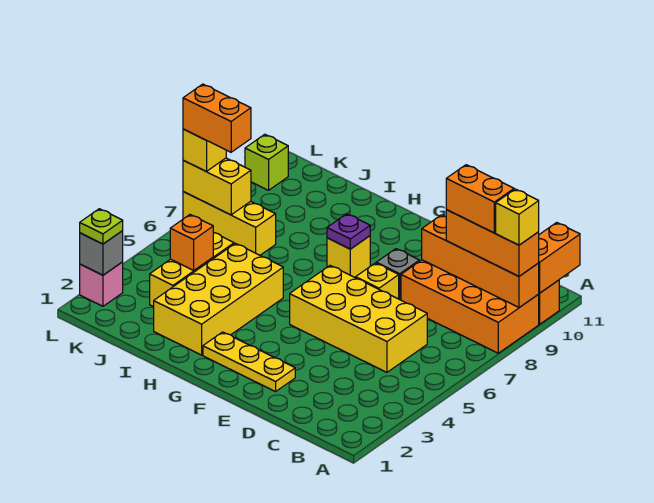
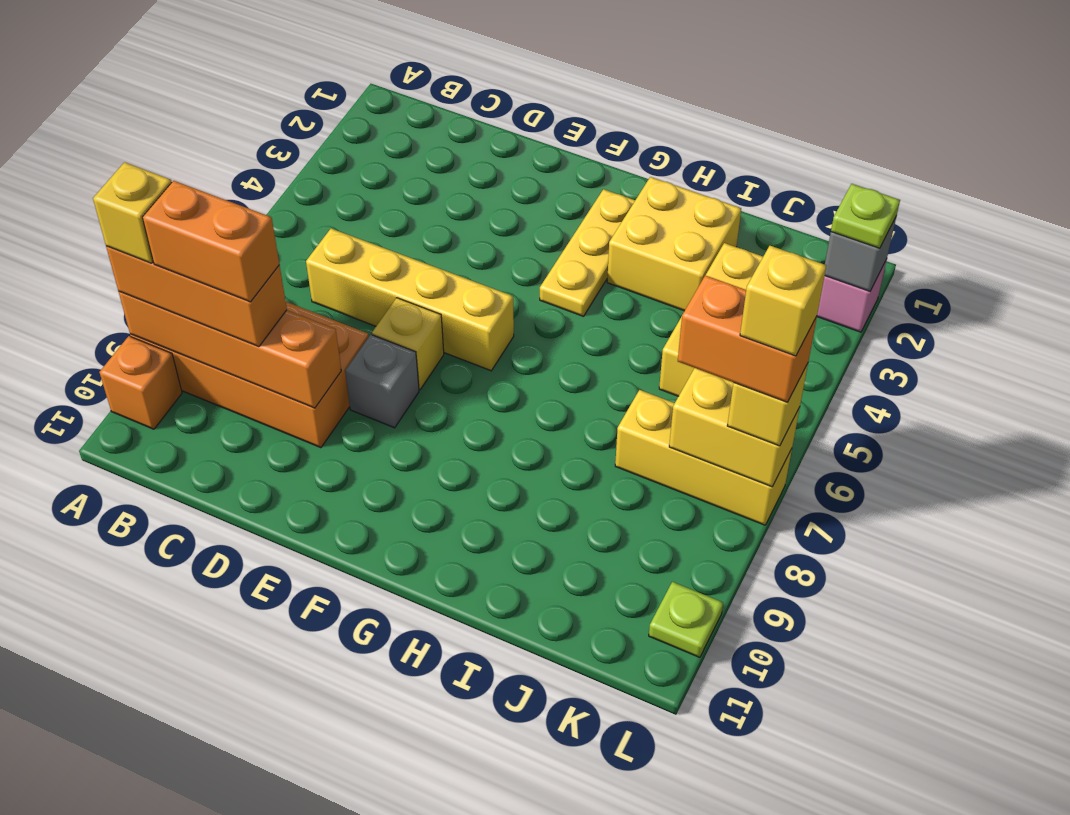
orange brick A10:A11 level 2 -> none
yellow brick C5:F6 level 1 -> yellow brick C6:F6 level 1
yellow plate E2:G2 level 1 -> yellow plate G2:G4 level 1
yellow brick G8 level 1 -> yellow brick L7 level 5
purple plate G8 level 2 -> none
yellow brick H2:I5 level 1 -> yellow brick H2:I3 level 1
orange brick J4 level 2 -> none
lime brick L10 level 1 -> lime plate L10 level 1

